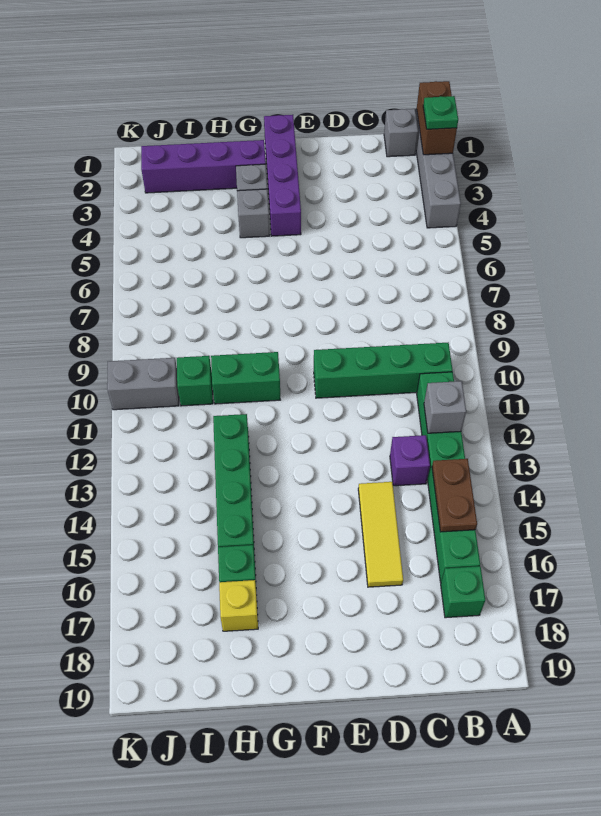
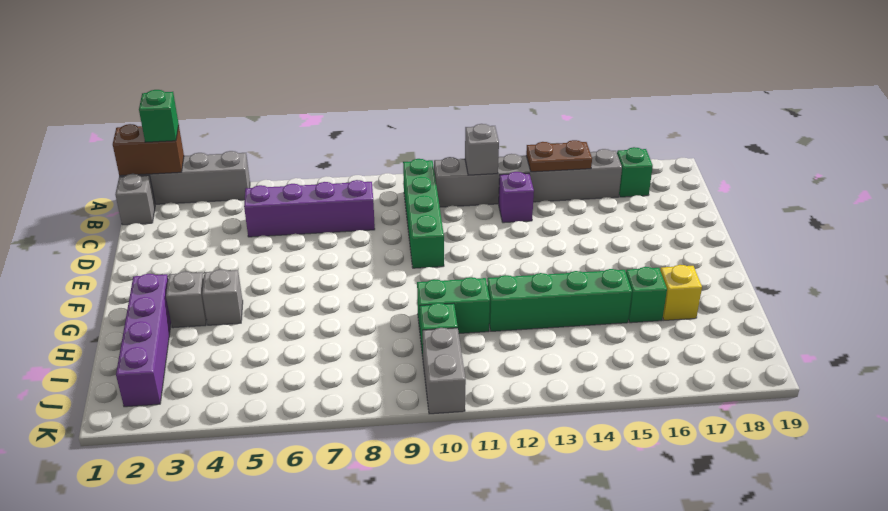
green plate A2 level 3 -> green brick A2 level 3
green brick B11:B16 level 1 -> grey brick B11:B16 level 1
yellow tile D14:D16 level 1 -> none
purple brick F1:F4 level 1 -> purple brick C5:C8 level 1
green brick G10:H10 level 1 -> green brick H10:H11 level 1

